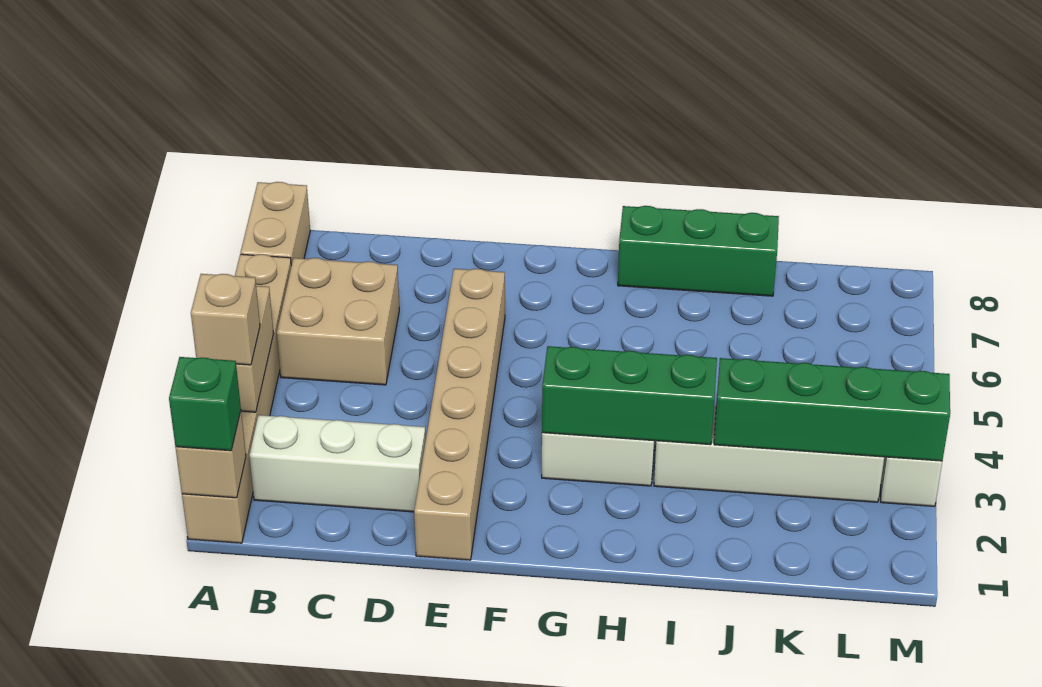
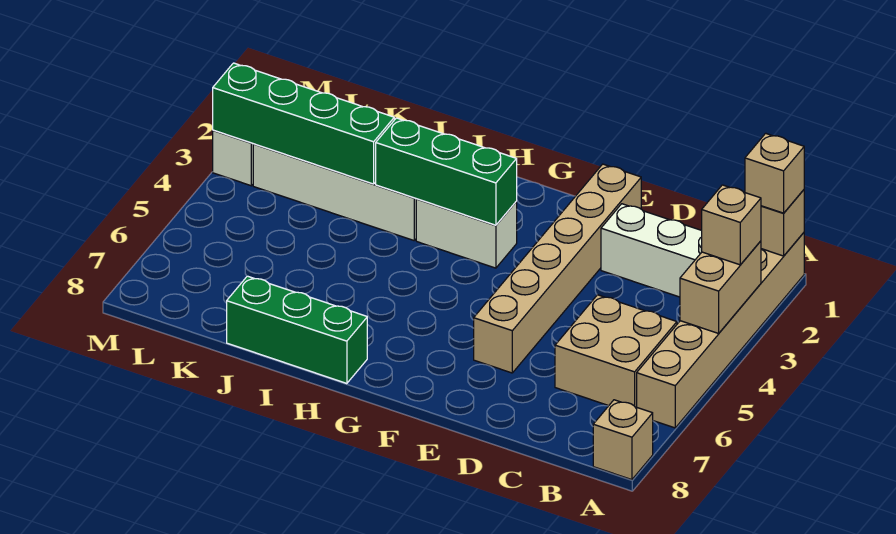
green brick A1 level 3 -> tan brick A1 level 3
tan brick A7:A8 level 1 -> tan brick A8 level 1

